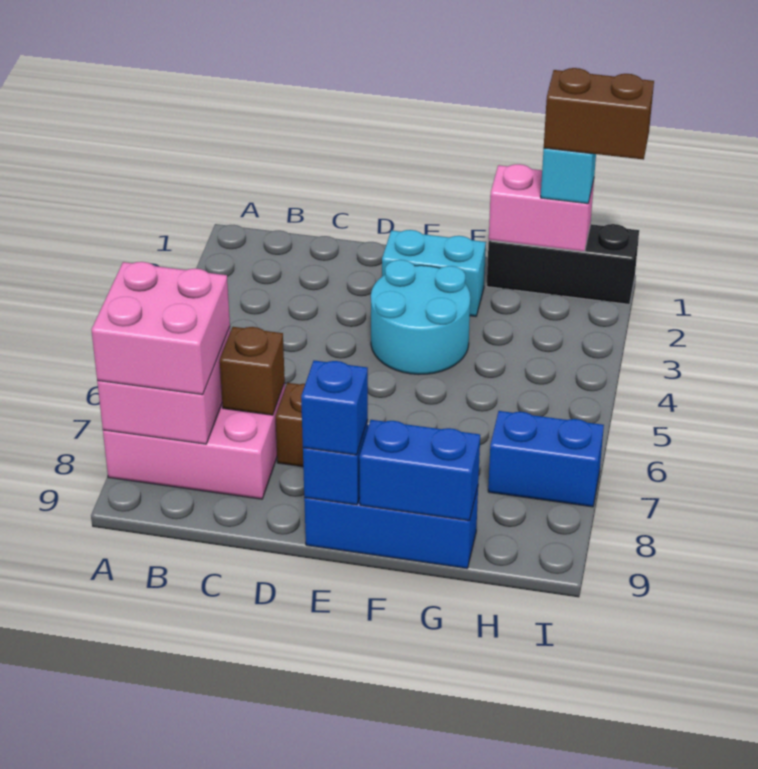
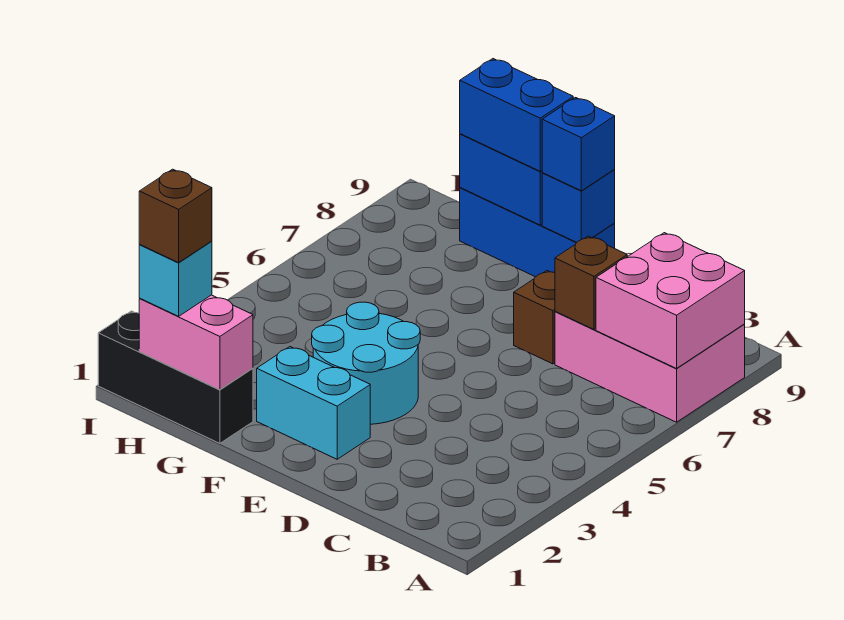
pink brick A7:B8 level 3 -> none
brown brick H1:I1 level 4 -> brown brick H1 level 4
blue brick H7:I7 level 1 -> blue brick F9:G9 level 3

